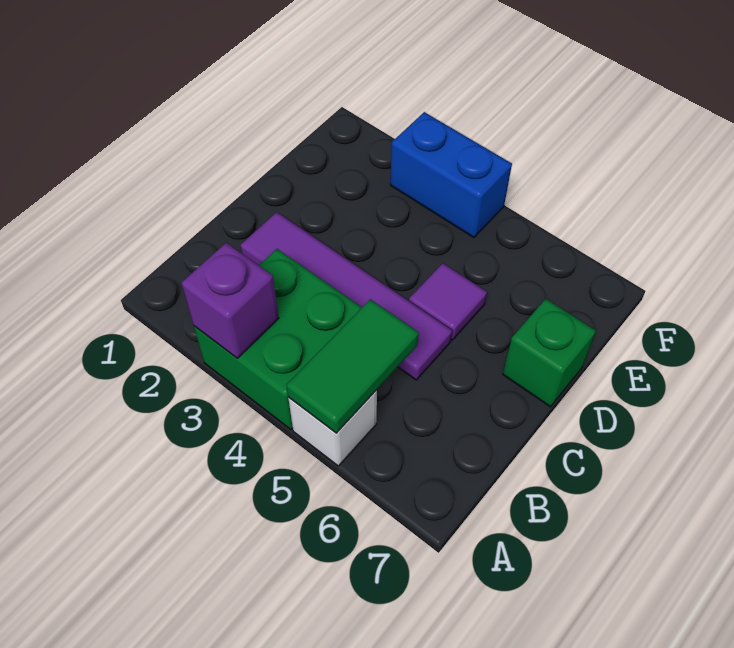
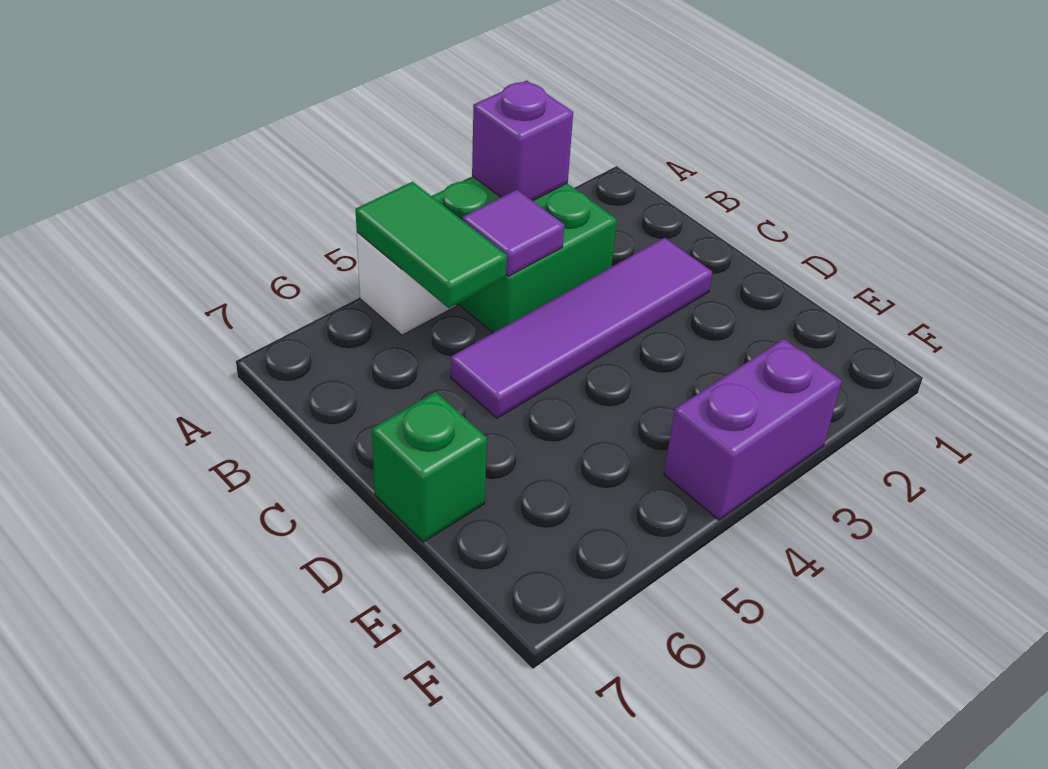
purple tile D5 level 1 -> purple tile B4 level 2
blue brick F3:F4 level 1 -> purple brick F3:F4 level 1

